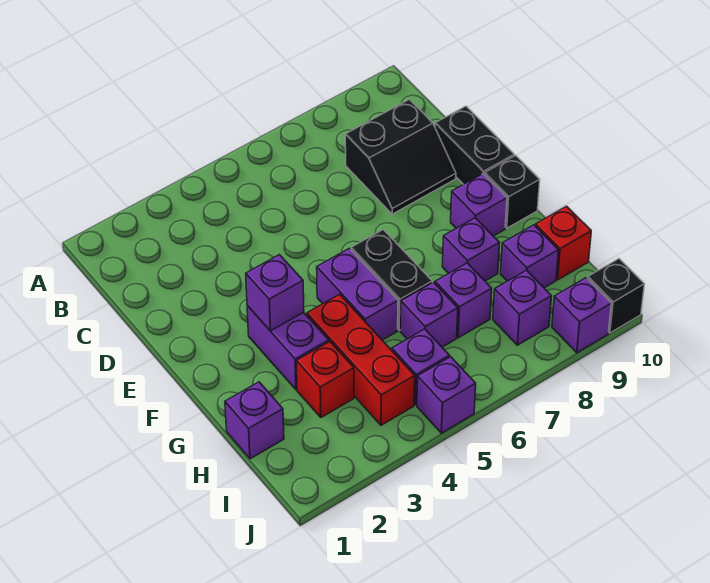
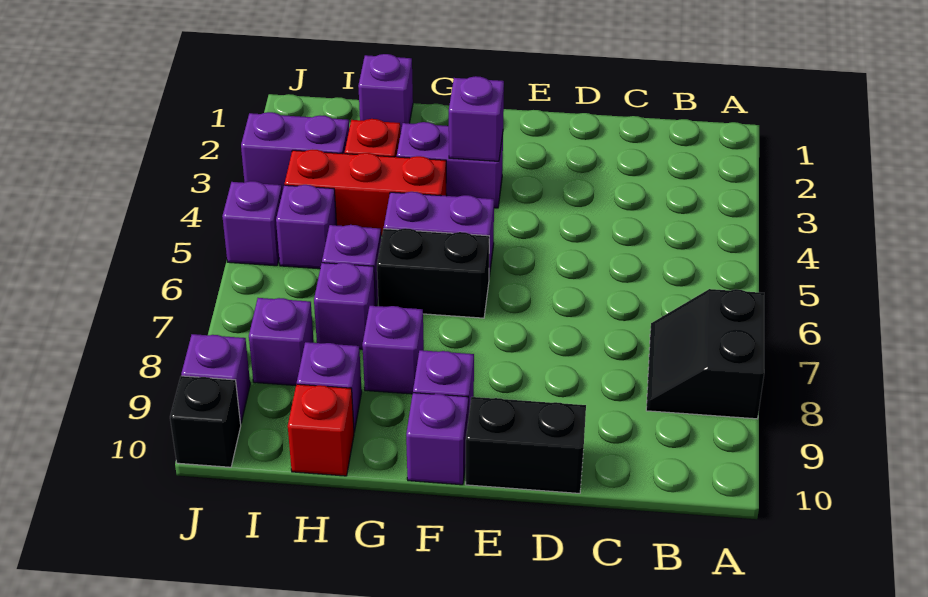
black slope C8:D9 level 1 top C -> black slope A7:B8 level 1 top A
black brick F10 level 1 -> purple brick F10 level 1
none -> purple brick I3:J3 level 1

